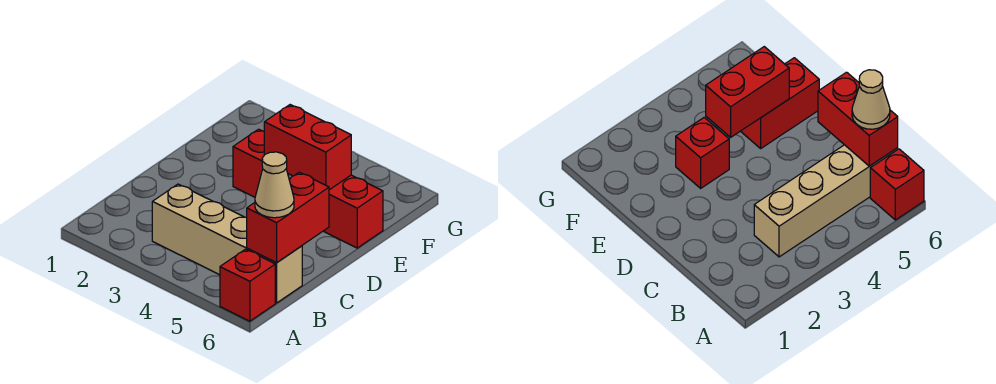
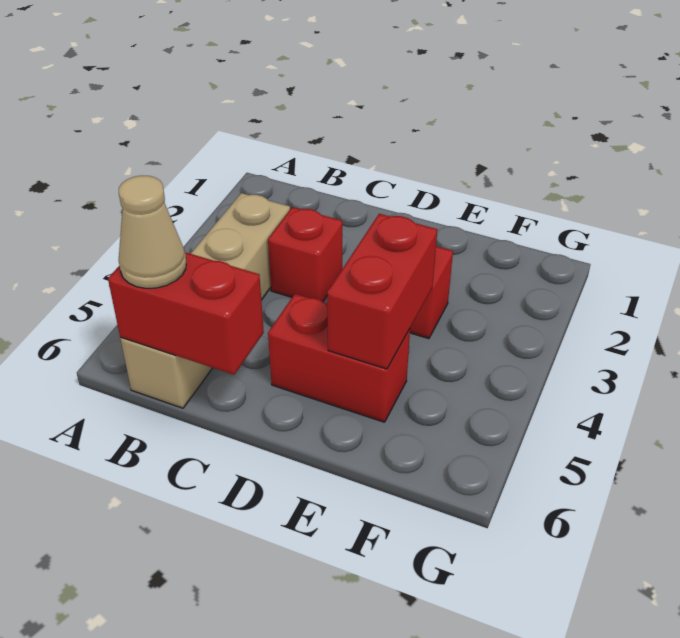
red brick A6 level 1 -> red brick C3 level 1
red brick E5:E6 level 1 -> red brick D5:E5 level 1

